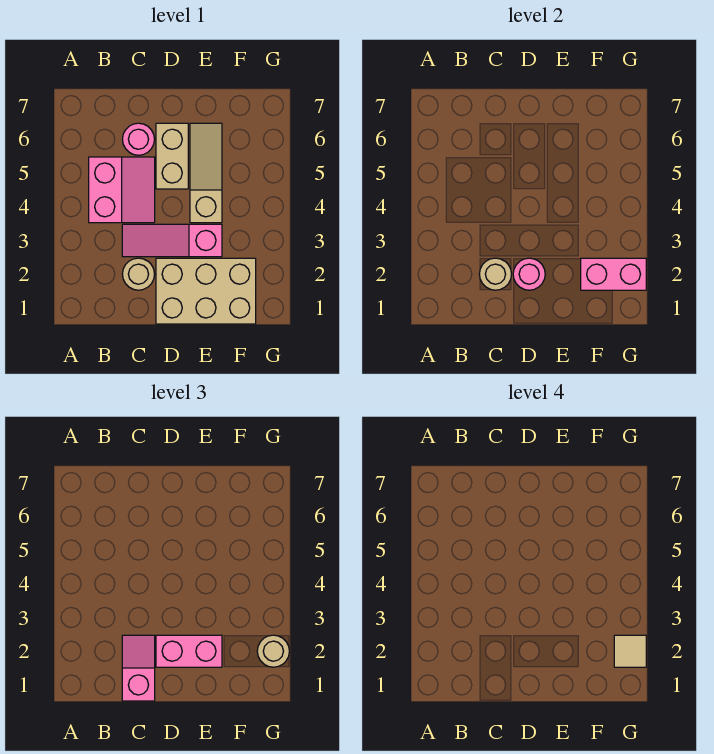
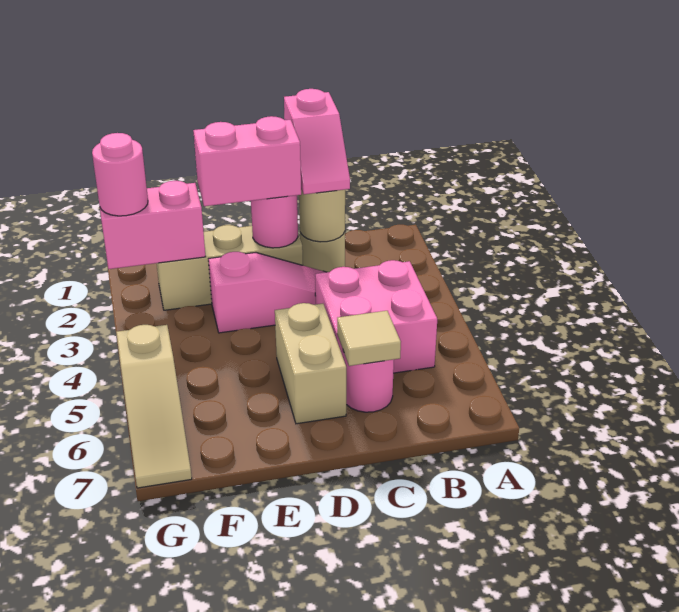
pink slope B4:C5 level 1 top B -> pink brick B4:C5 level 1
tan brick D1:F2 level 1 -> tan brick D2:F2 level 1
tan slope E4:E6 level 1 top 4 -> tan slope G5:G7 level 1 top 5
tan round brick G2 level 3 -> pink round brick G2 level 3
tan tile G2 level 4 -> tan tile C6 level 2

